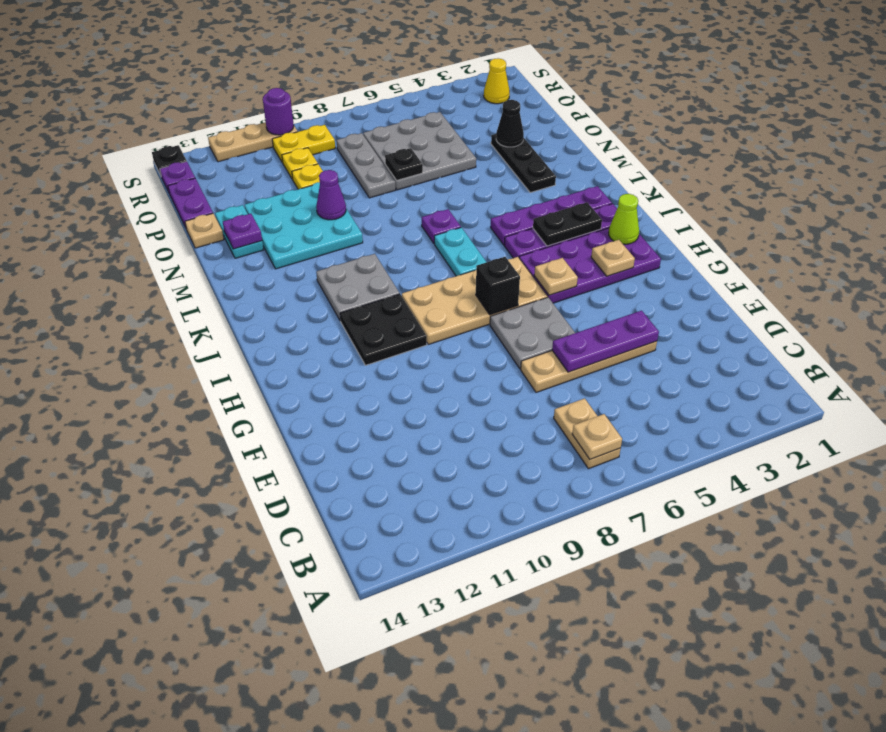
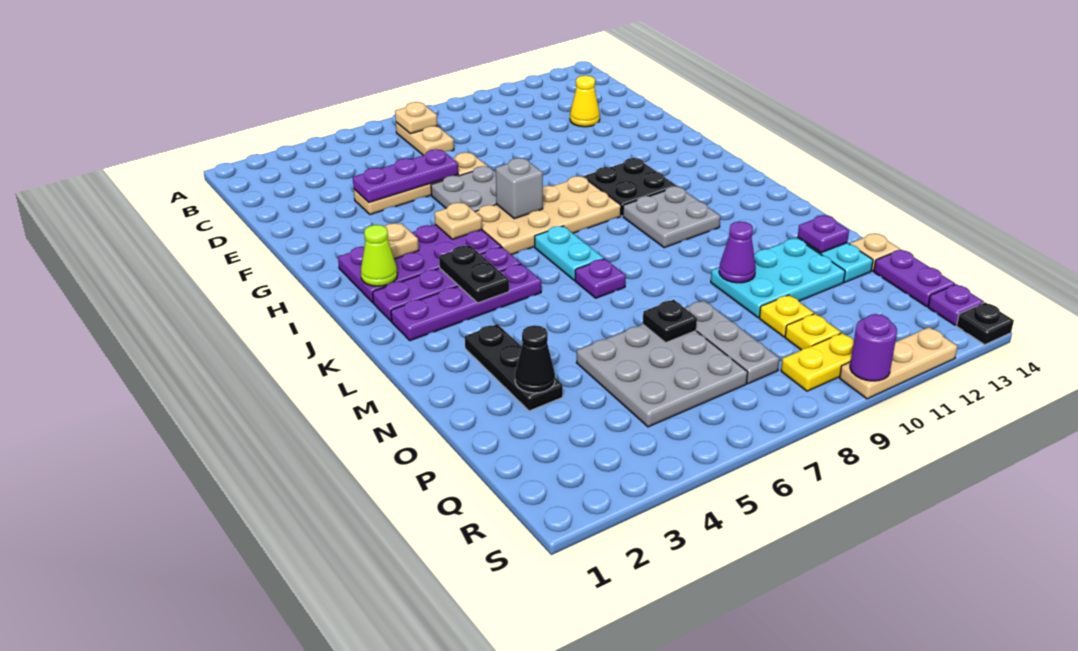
black brick H7 level 2 -> grey brick H7 level 2
black plate J3:J4 level 2 -> black plate J4:K4 level 2
cyan plate M10:O12 level 1 -> cyan plate N10:O12 level 1
yellow cone R2 level 1 -> yellow cone D12 level 1

